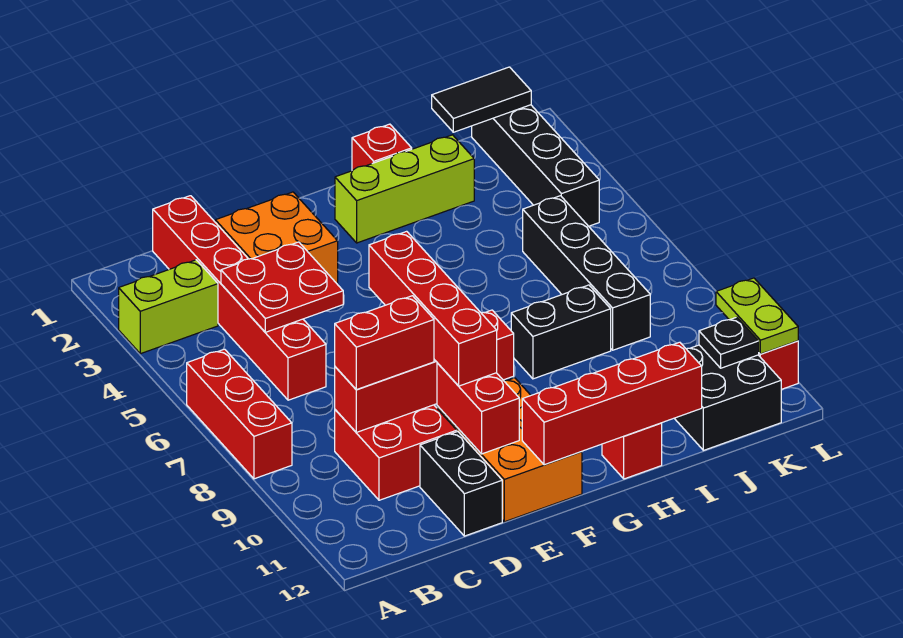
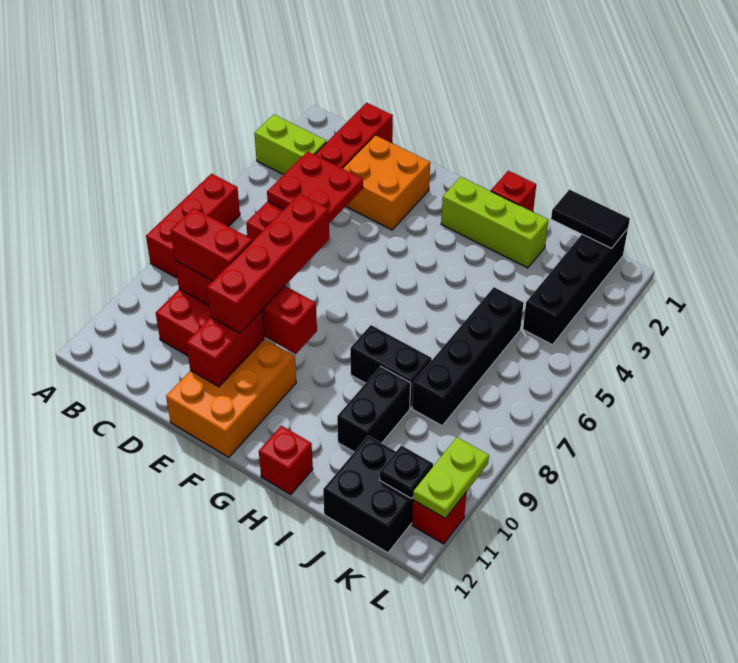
black brick D11:D12 level 1 -> black brick I9:I10 level 1
red brick F12:I12 level 2 -> none

